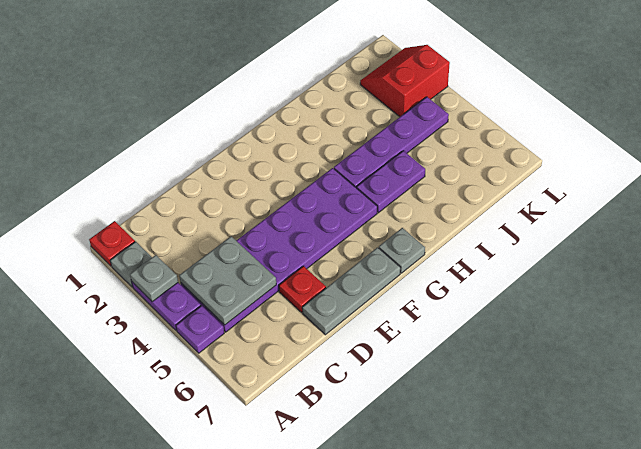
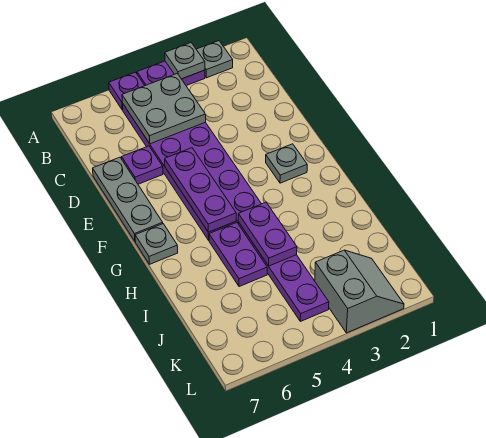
red plate A1 level 1 -> none
red plate D6 level 1 -> purple plate D6 level 1
none -> purple plate E5:G5 level 2
none -> grey plate F2 level 1
none -> purple plate H4:I4 level 2
red slope K2:L3 level 1 top 3 -> grey slope K2:L3 level 1 top 3

